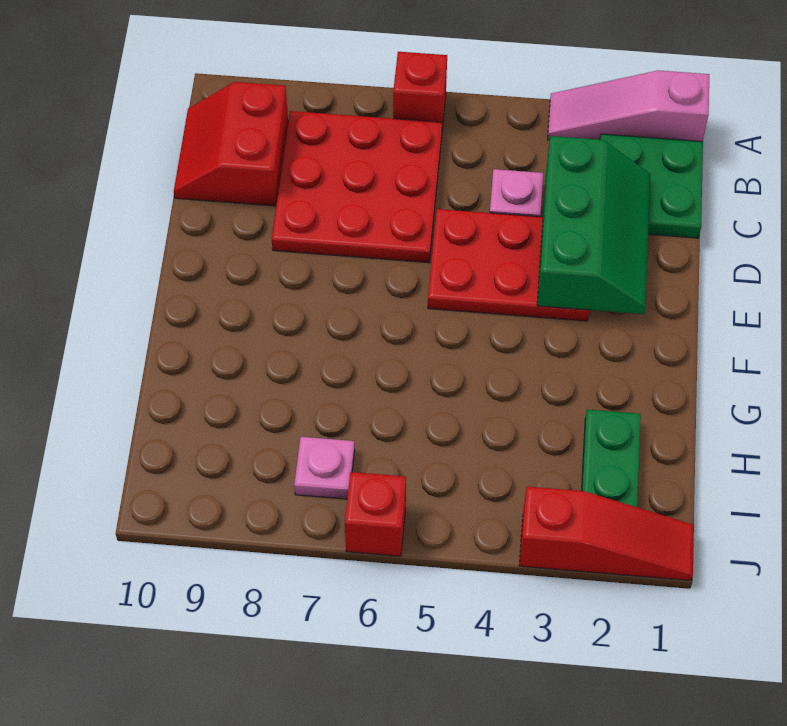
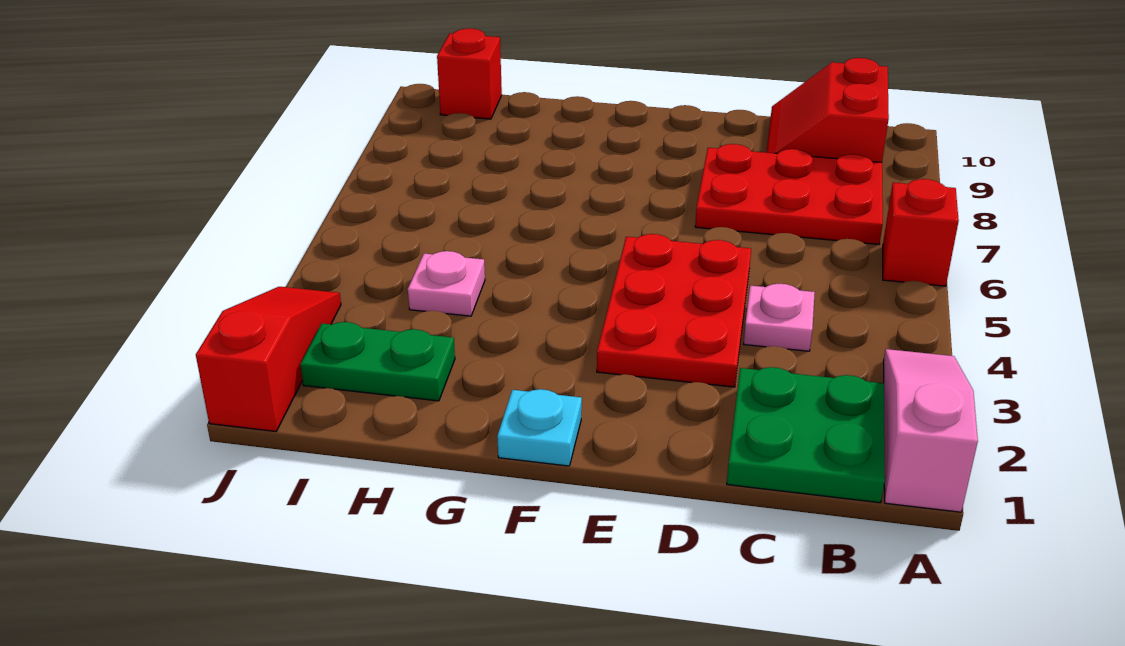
red plate B6:D8 level 1 -> red plate B7:D8 level 1
red slope B9:C10 level 1 top 9 -> red slope B9:C10 level 1 top B
green slope C2:E3 level 2 top 3 -> none
none -> cyan plate F1 level 1
pink plate I7 level 1 -> pink plate H4 level 1
red slope J1:J3 level 1 top 3 -> red slope J1:J3 level 1 top 1
red brick J6 level 1 -> red brick I10 level 1

